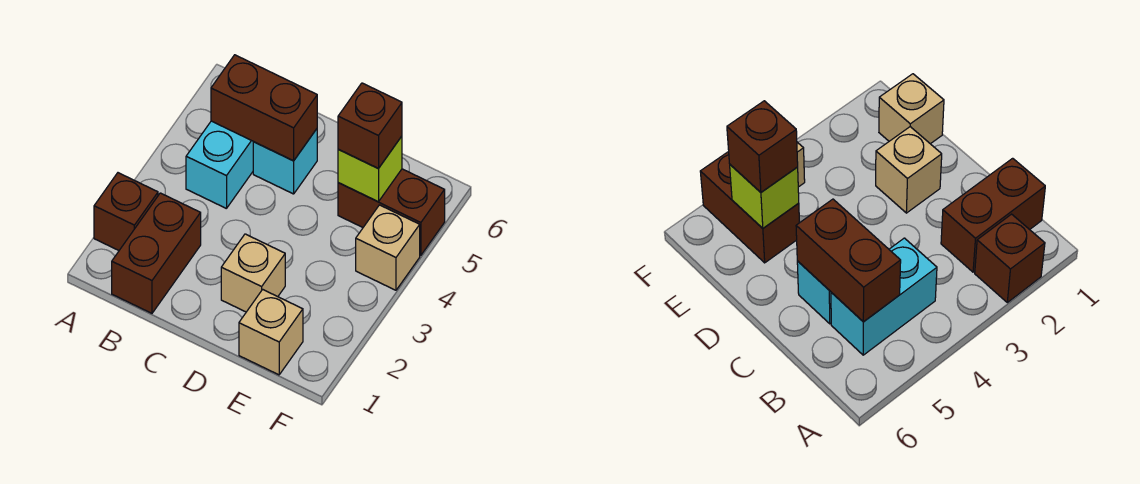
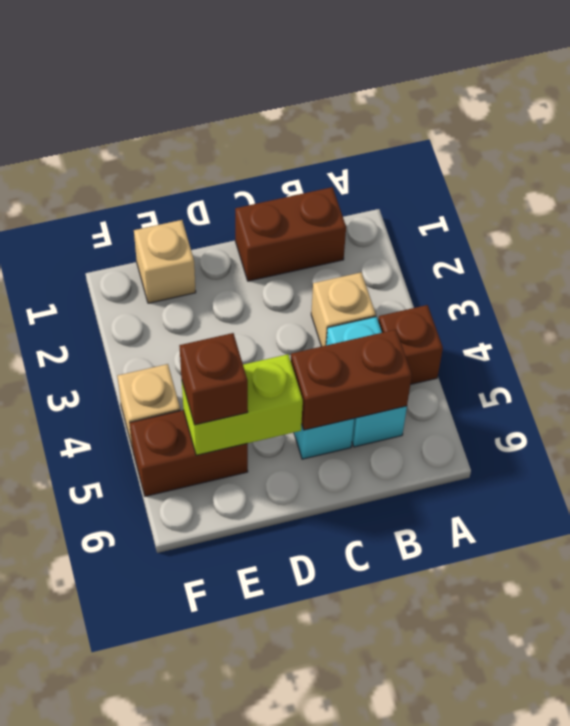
brown brick A2 level 1 -> brown brick A4 level 1
brown brick B1:B2 level 1 -> brown brick B1:C1 level 1
tan brick D2 level 1 -> tan brick B3 level 1
lime brick E5 level 2 -> lime brick D5:E5 level 2

